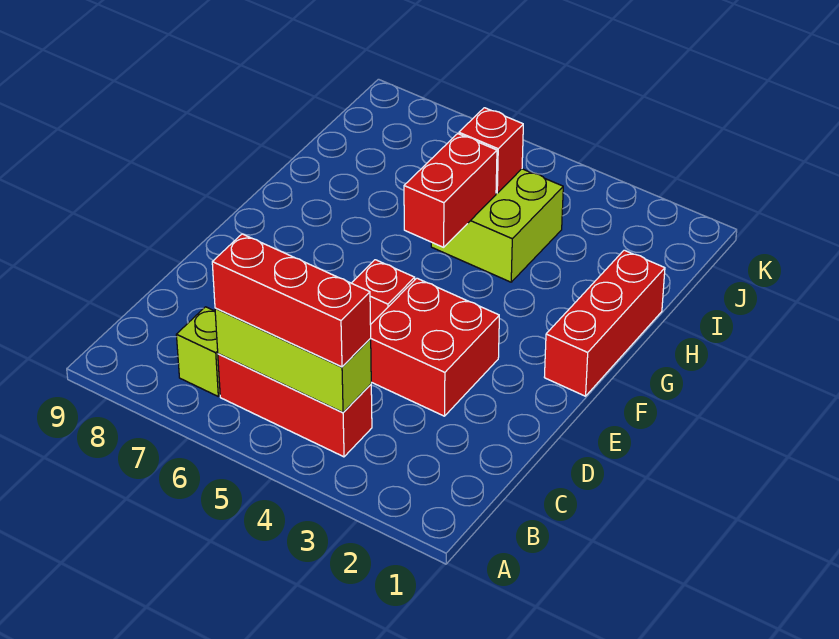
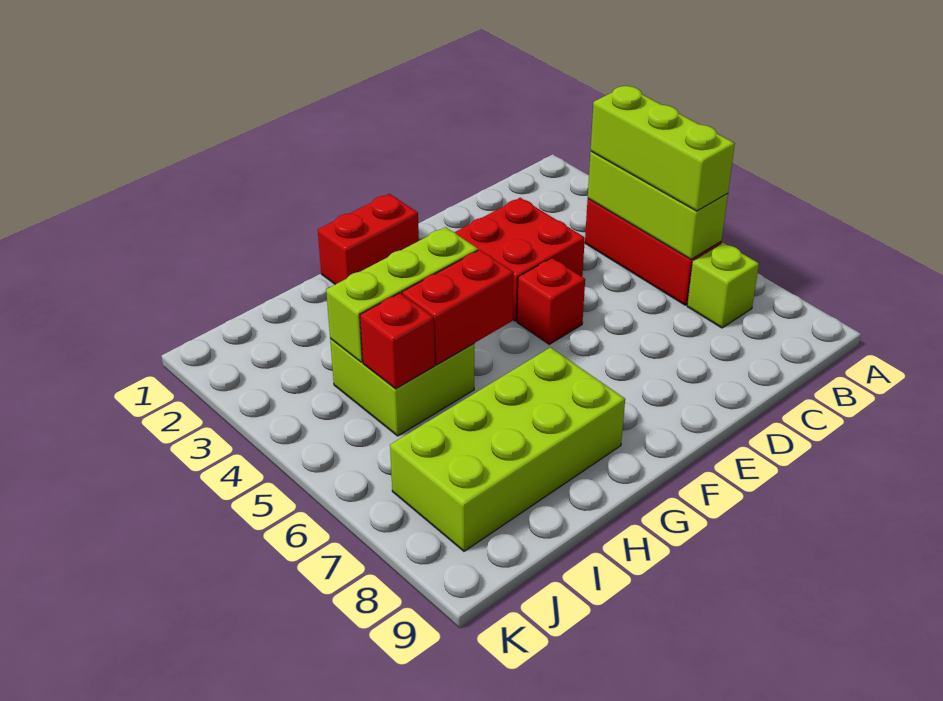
red brick B4:B6 level 3 -> lime brick B4:B6 level 3
red brick F1:H1 level 1 -> red brick F1:G1 level 1
none -> lime brick G4:I4 level 2
none -> lime brick G7:J8 level 1

